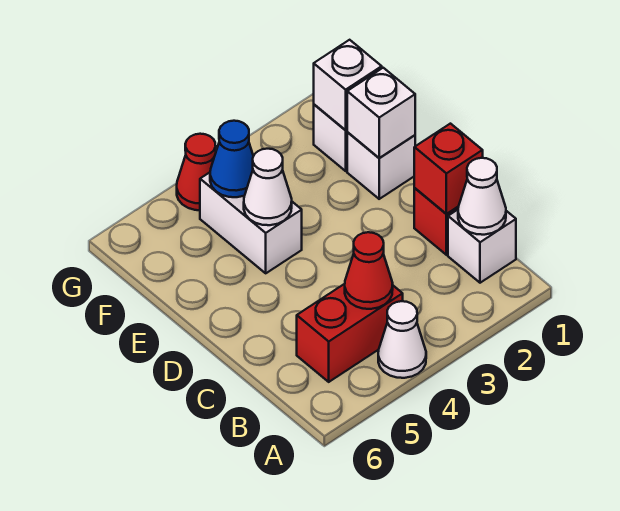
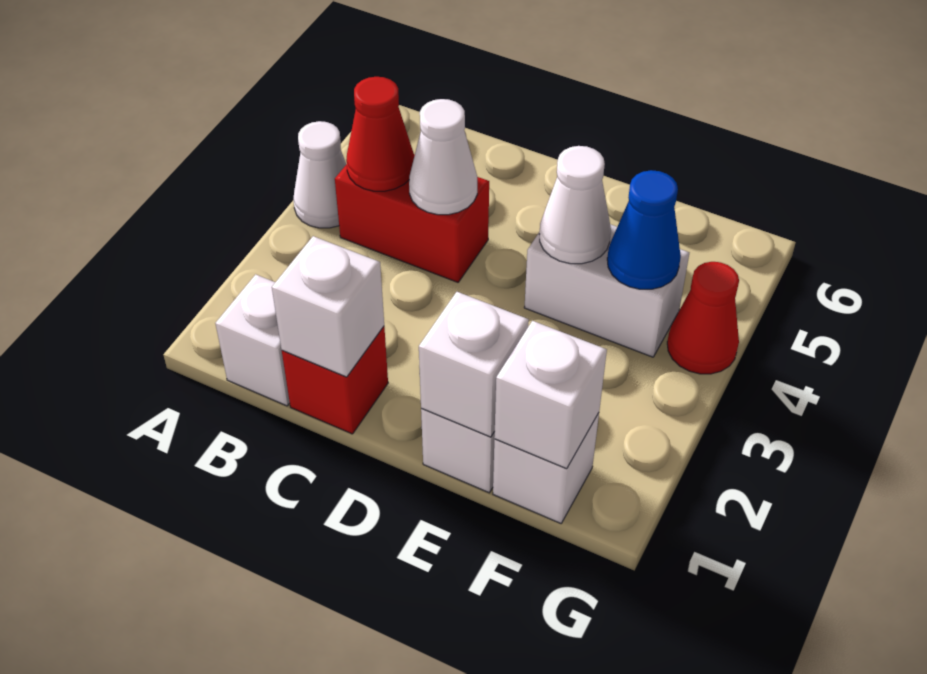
white cone B1 level 2 -> white cone C4 level 2
red brick B4:B5 level 1 -> red brick B4:C4 level 1
red brick C1 level 2 -> white brick C1 level 2

